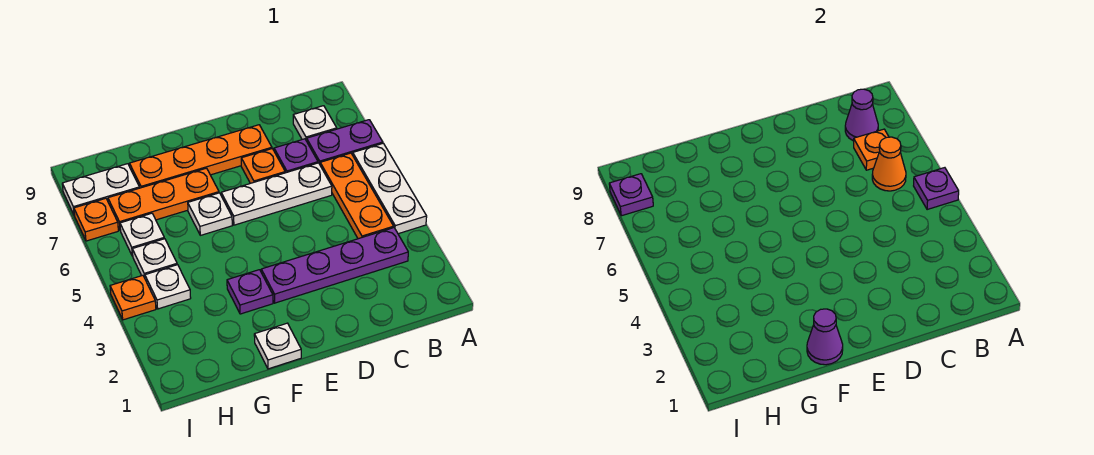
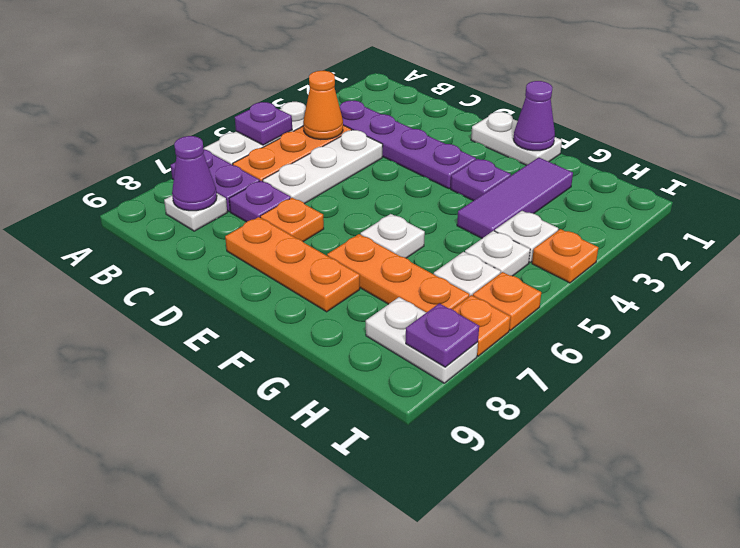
orange cone B6 level 2 -> orange cone B4 level 2
orange plate B7 level 2 -> orange plate I6 level 1
white plate C6:E6 level 1 -> white plate C4:C6 level 1
orange plate D8:G8 level 1 -> orange plate D8:F8 level 1
white plate F1 level 1 -> white plate E1:F1 level 1
none -> purple tile G2:G4 level 1

